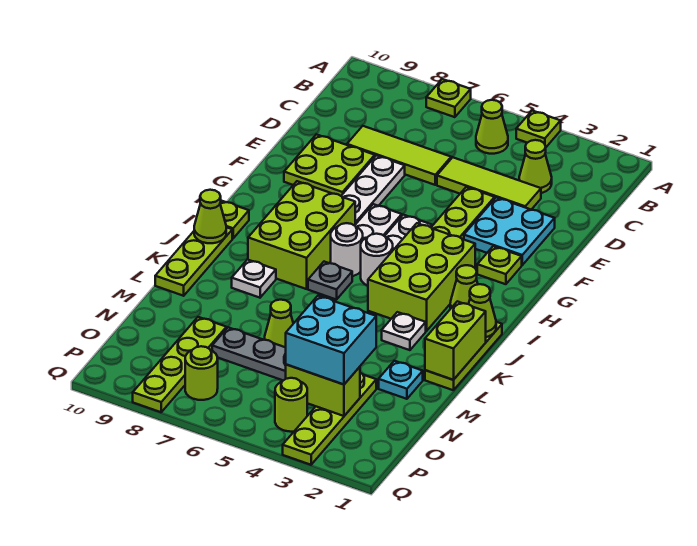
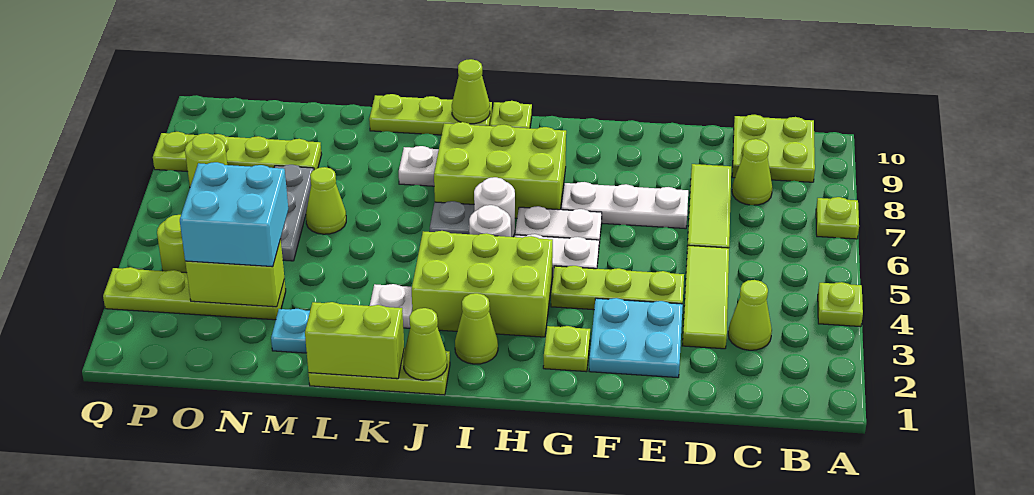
lime cone B5 level 1 -> lime cone C8 level 1
lime plate E8:F9 level 1 -> lime plate B9:C10 level 1
lime brick O3:O4 level 2 -> lime brick N3:O3 level 2

